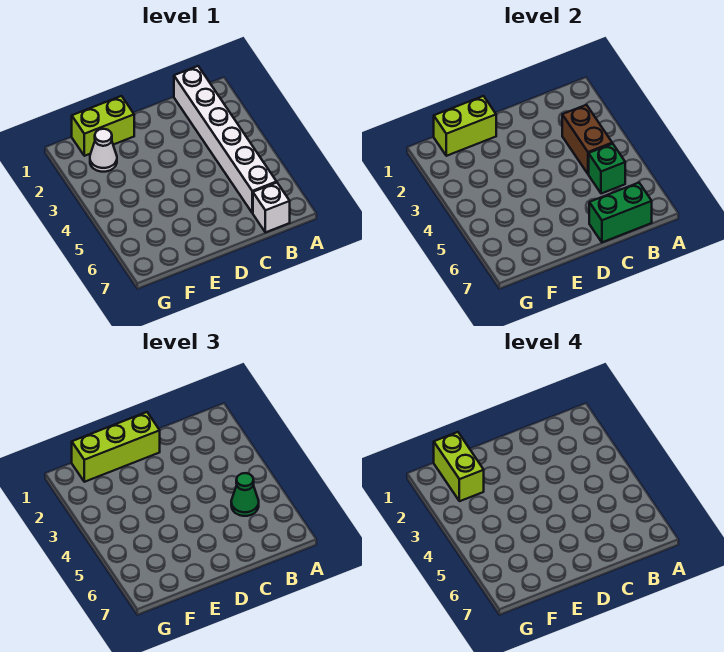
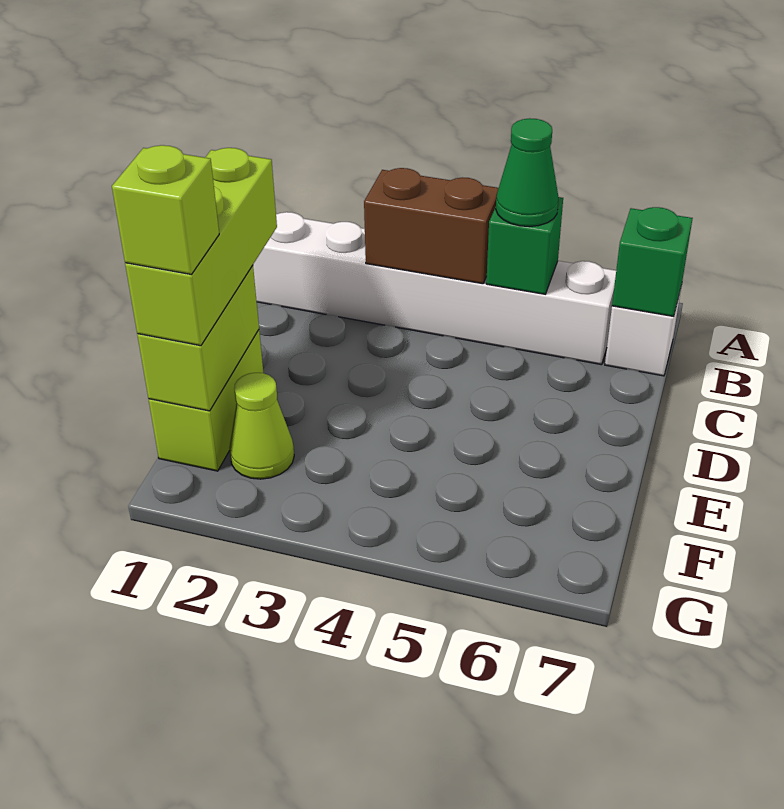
green brick B7:C7 level 2 -> green brick B7 level 2
lime brick F1:F2 level 4 -> lime brick F1 level 4
white cone F2 level 1 -> lime cone F2 level 1

